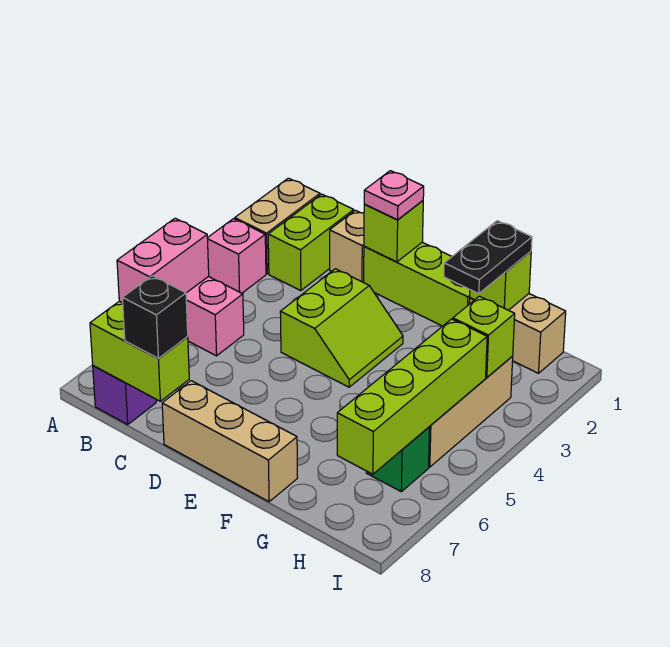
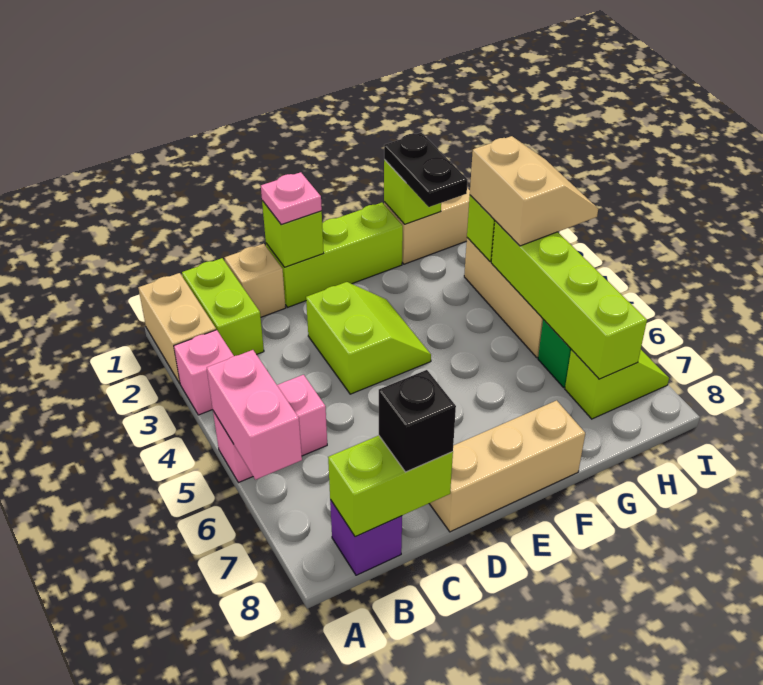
none -> tan slope H3:I4 level 3 top H
none -> lime slope H7:I7 level 1 top H

